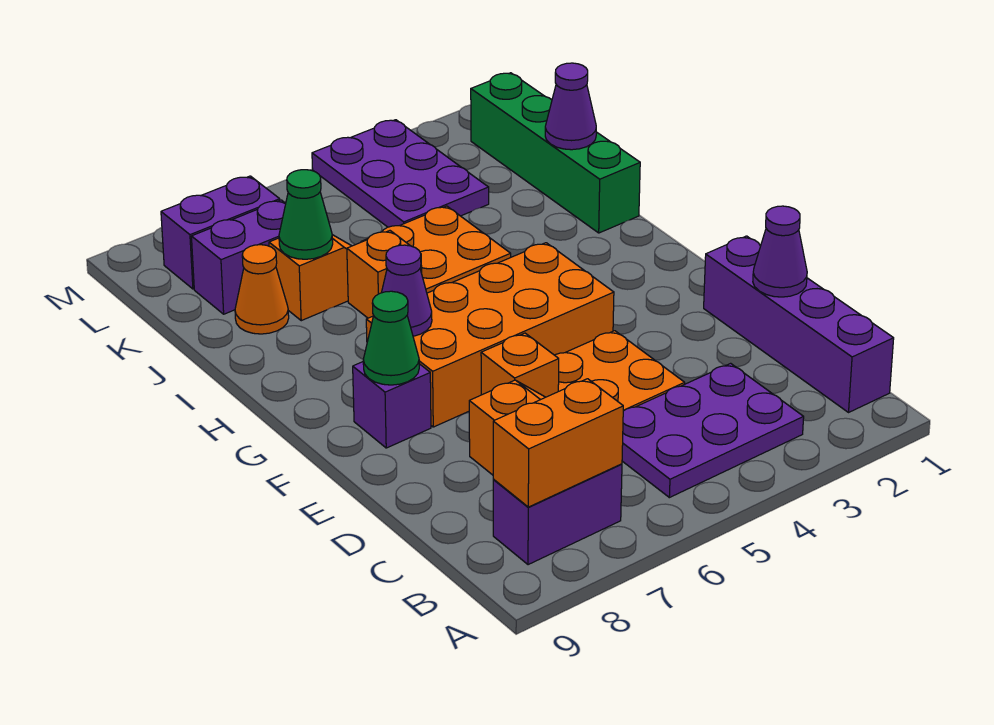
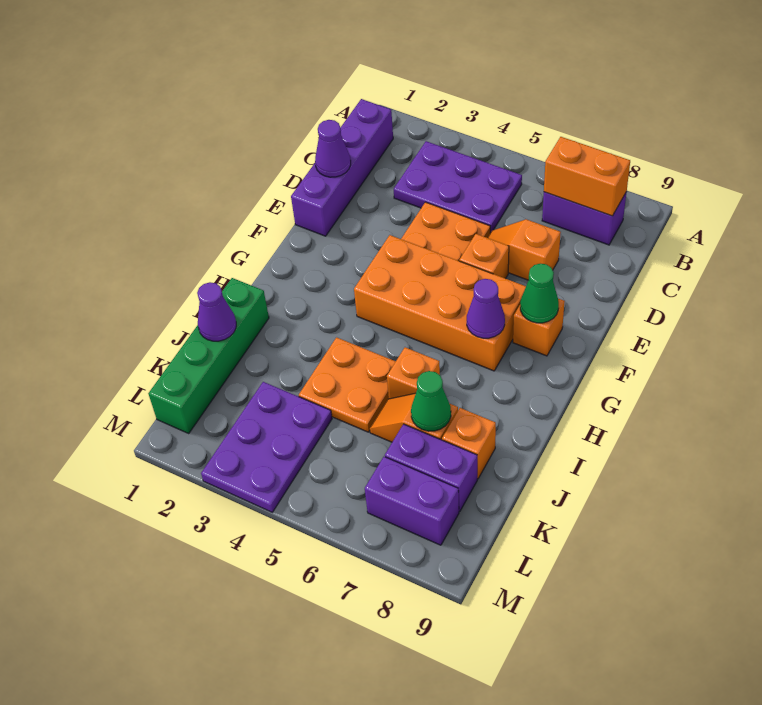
purple brick F8 level 1 -> orange brick F8 level 1
orange cone J8 level 1 -> orange brick J8 level 1

